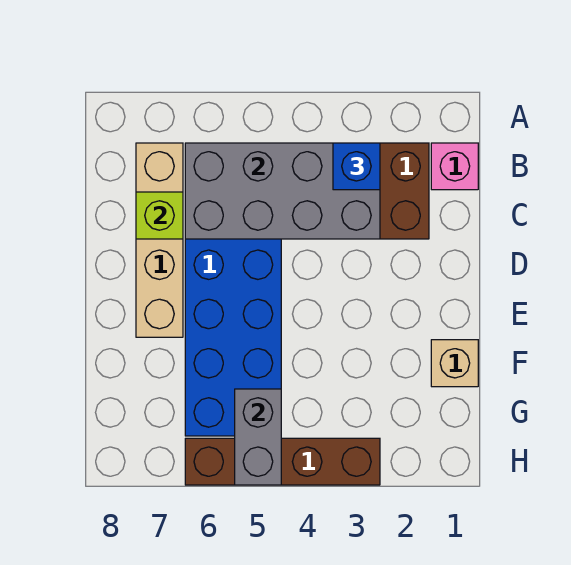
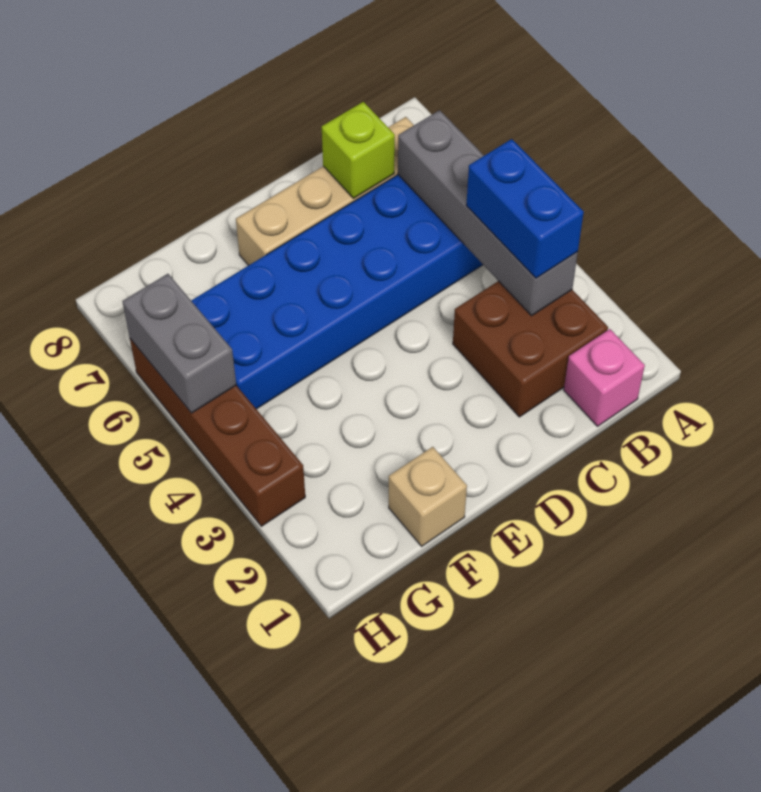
grey brick B3:C6 level 2 -> grey brick B3:B6 level 2
blue brick B3 level 3 -> blue brick B3:B4 level 3
grey brick G5:H5 level 2 -> grey brick H5:H6 level 2

